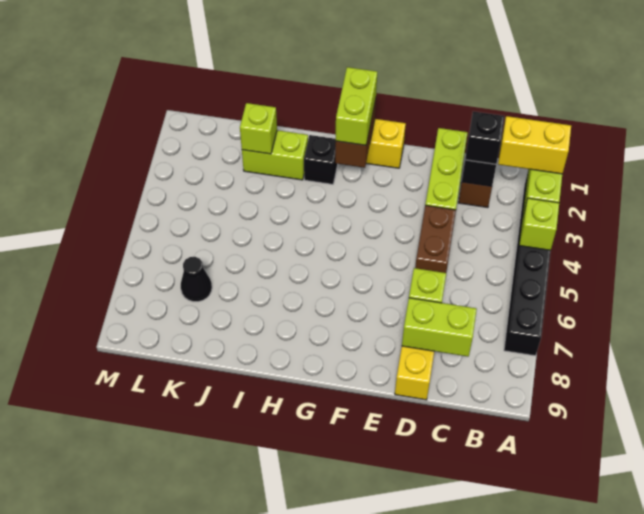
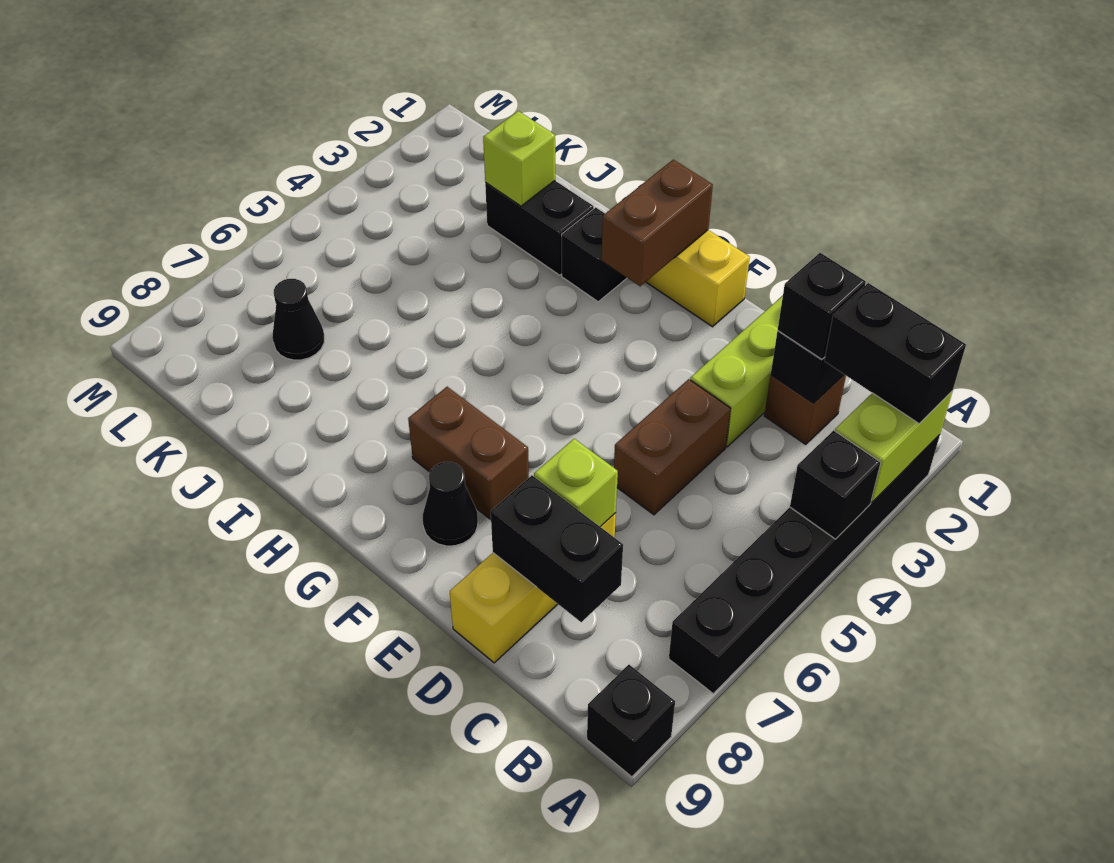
yellow brick A2:B2 level 3 -> black brick A2:B2 level 3
lime brick A4 level 2 -> black brick A4 level 2
none -> black brick A9 level 1
lime brick C8:D8 level 2 -> black brick C8:D8 level 2
none -> brown brick F7:G7 level 1
none -> black cone F8 level 1
lime brick G1:G2 level 3 -> none
lime brick I2:J2 level 1 -> black brick I2:J2 level 1

